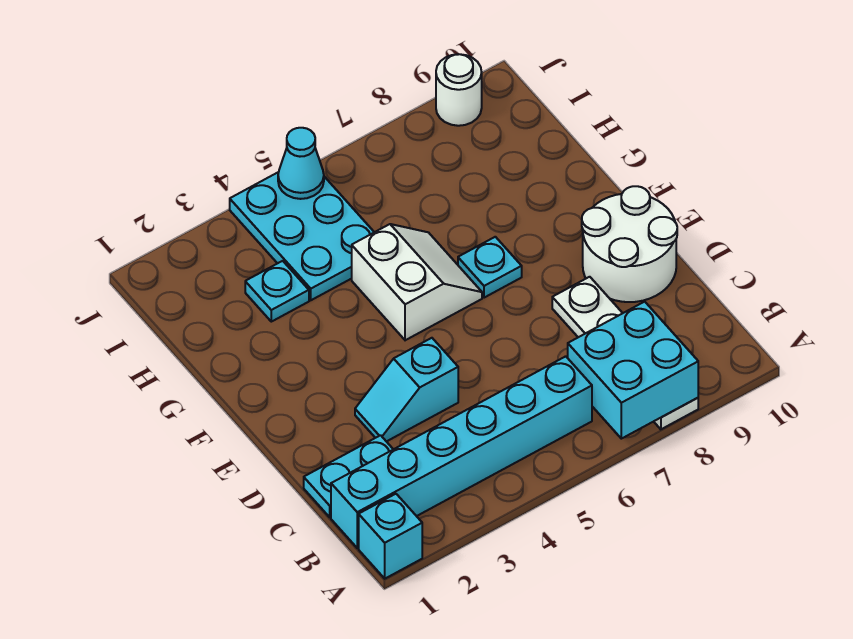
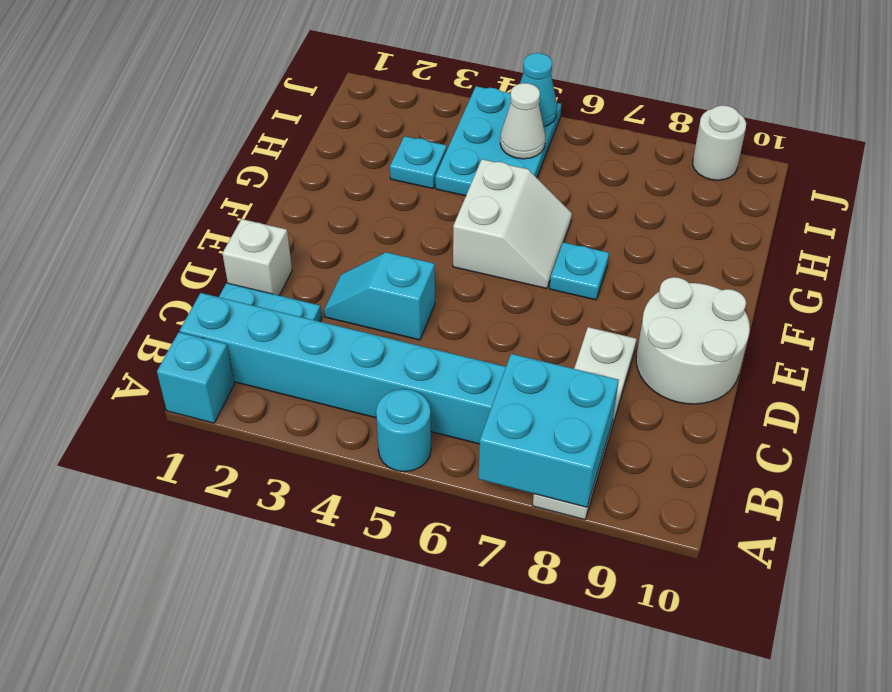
none -> cyan round brick A5 level 1
none -> white brick D1 level 1
none -> white cone I5 level 2

